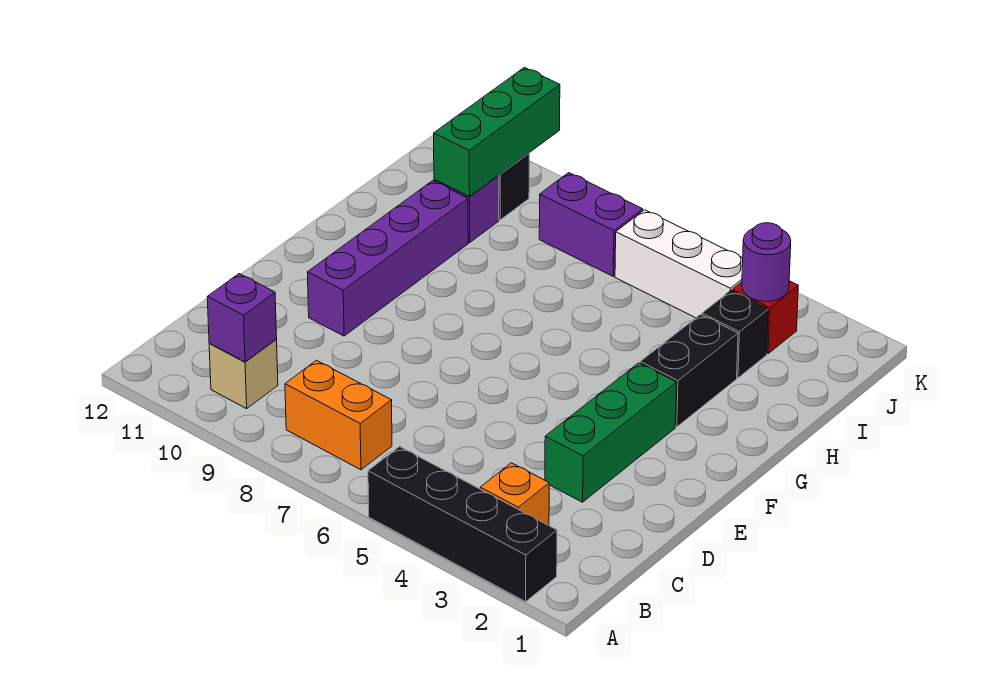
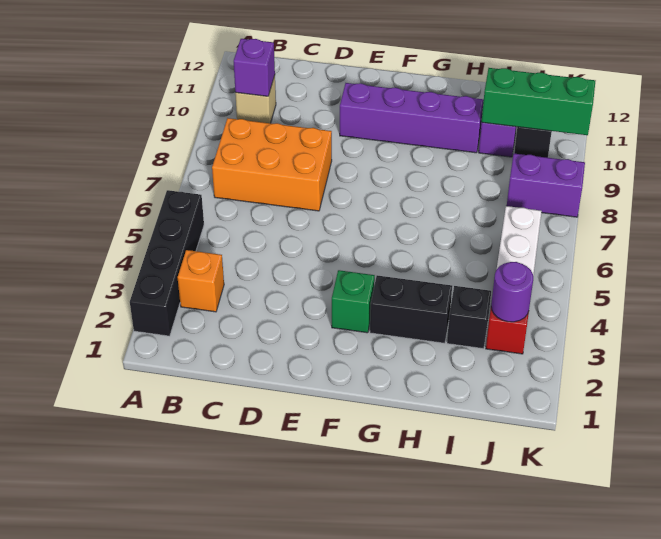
orange brick B7:B8 level 1 -> orange brick B7:D8 level 1
green brick D3:F3 level 1 -> green brick F3 level 1
purple brick J7:J8 level 1 -> purple brick J8:K8 level 1

